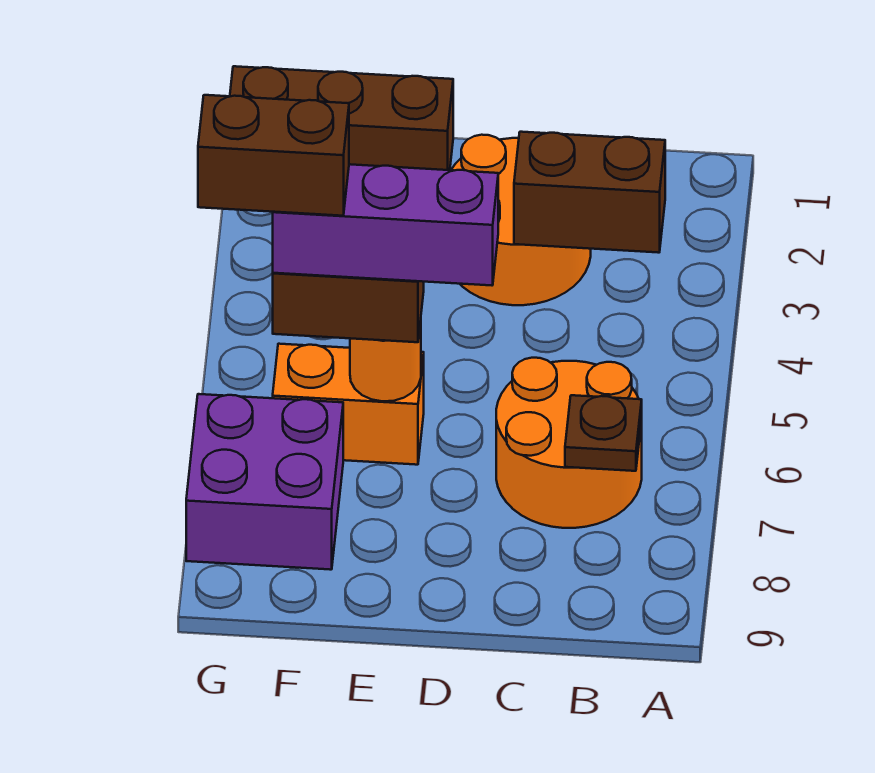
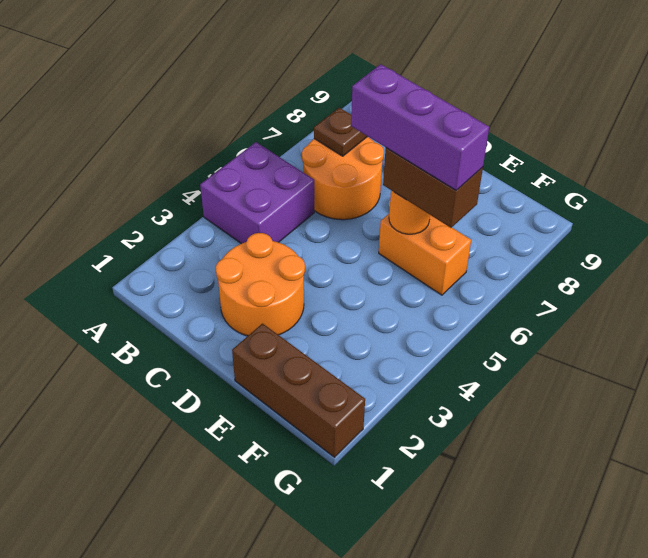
brown brick B3:C3 level 2 -> none
brown brick F6:G6 level 5 -> none
purple brick F7:G8 level 1 -> purple brick A4:B5 level 1

